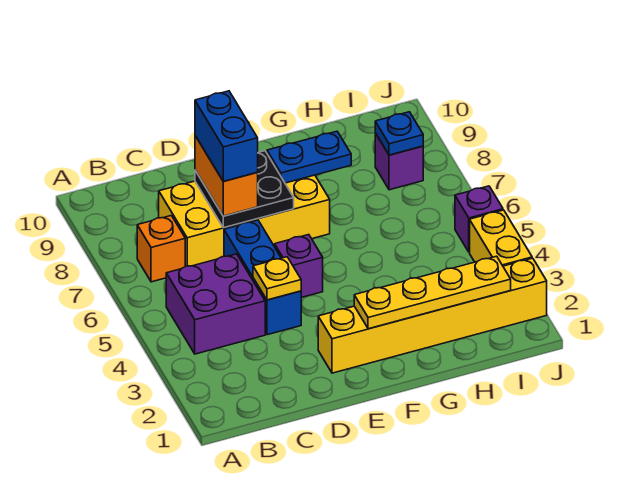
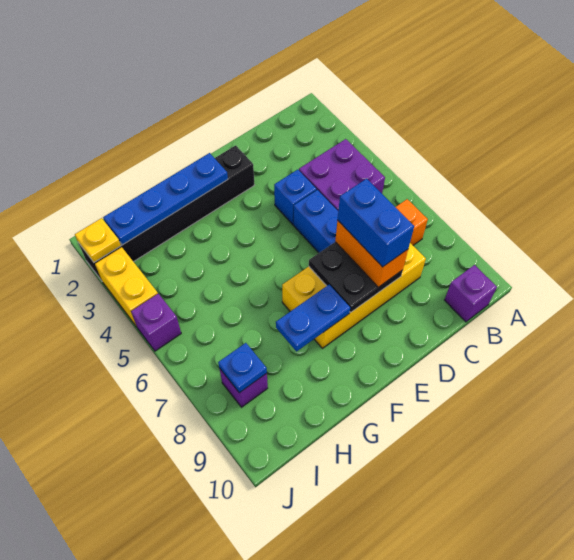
yellow plate D4 level 2 -> yellow plate J2 level 2
yellow brick E2:J2 level 1 -> black brick E2:J2 level 1
purple brick E5 level 1 -> purple brick B10 level 1
yellow plate F2:I2 level 2 -> blue plate F2:I2 level 2

